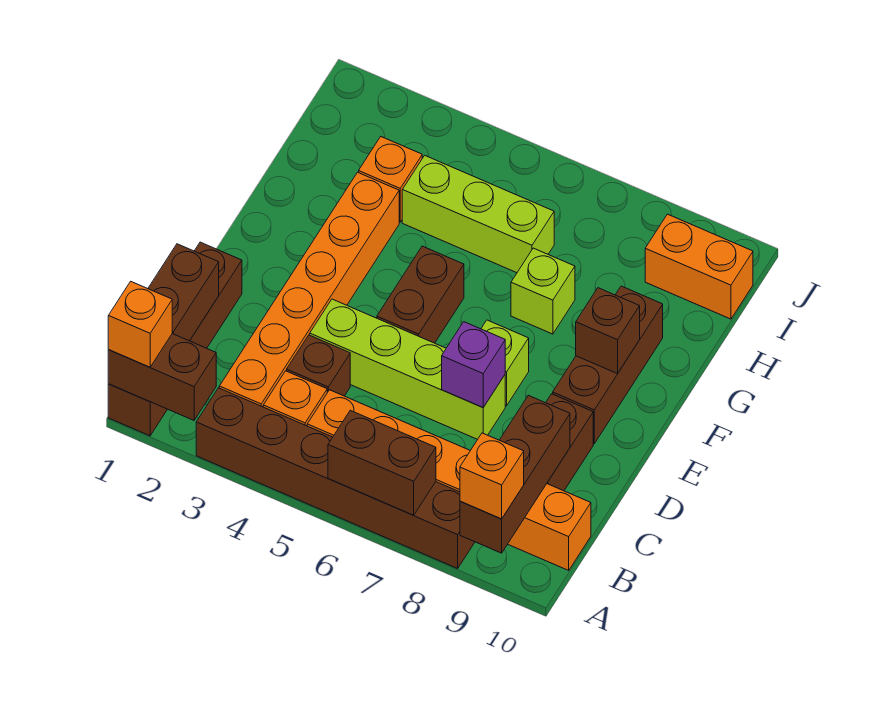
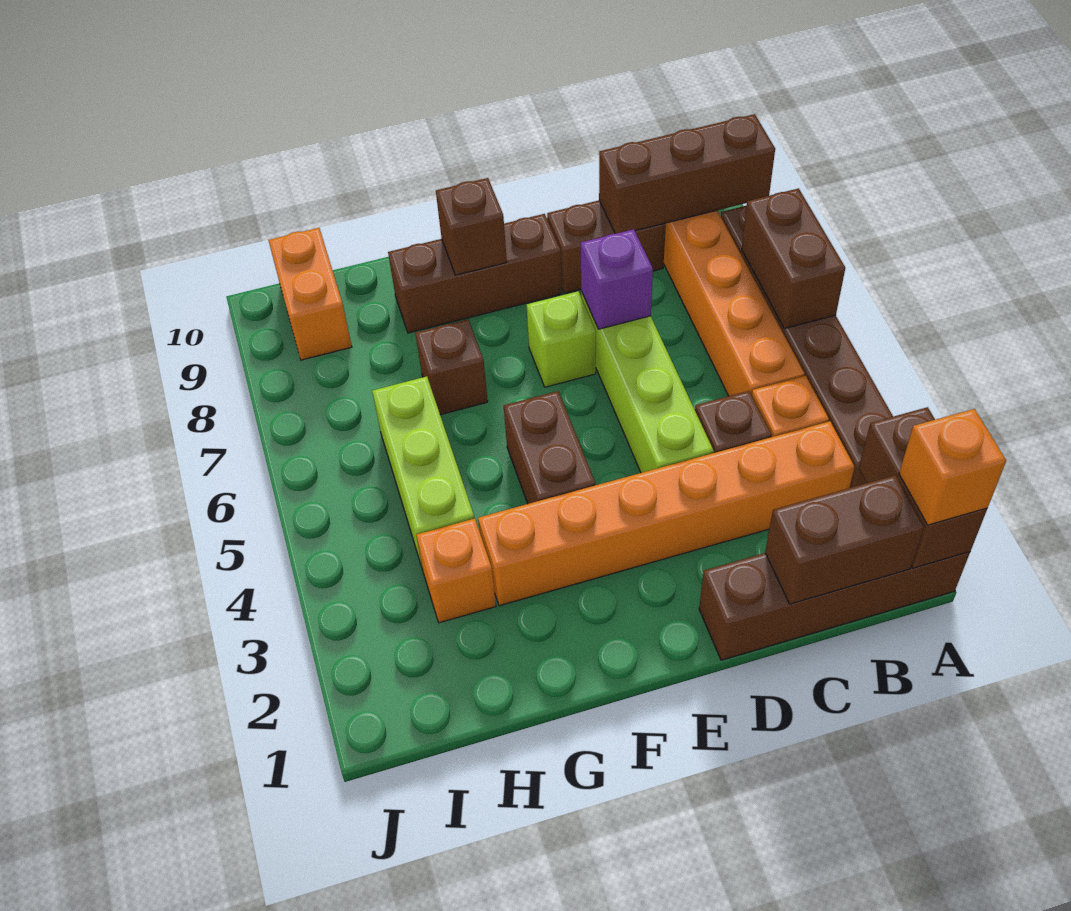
orange brick A9 level 3 -> none
brown brick E5:F5 level 1 -> brown brick F4:F5 level 1
lime brick G7 level 1 -> brown brick G7 level 1

